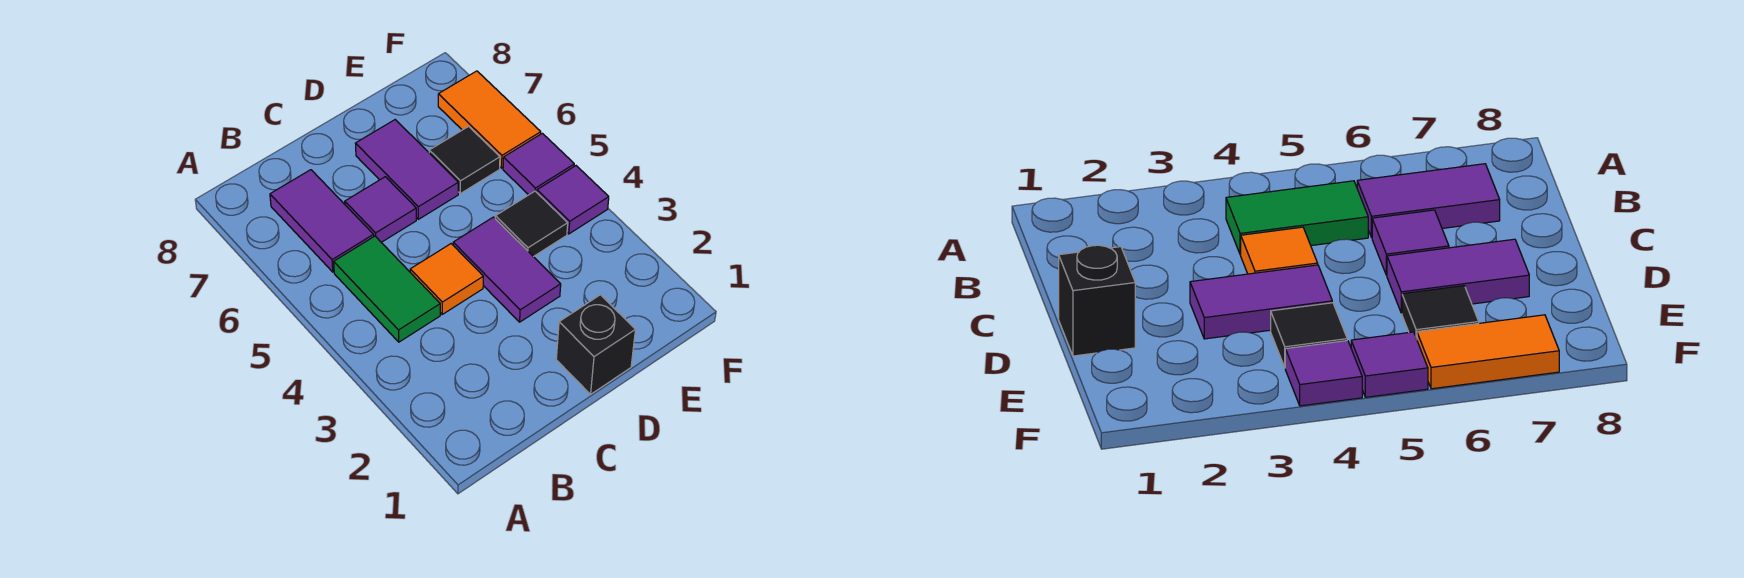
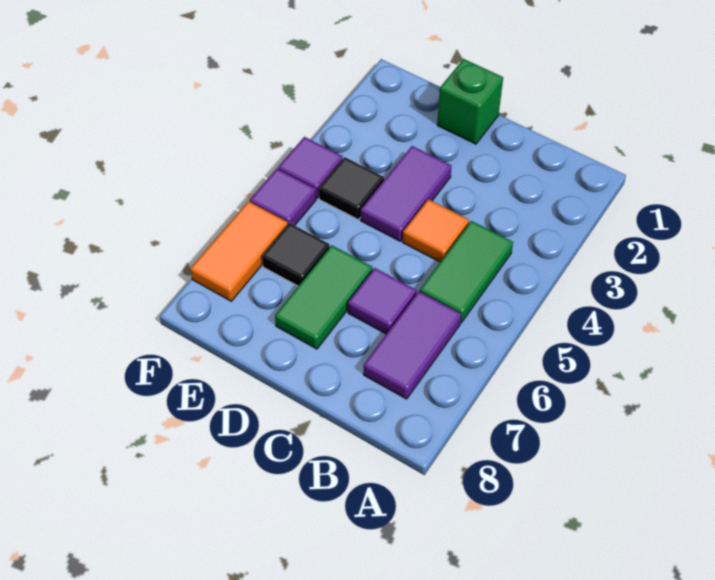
black brick D1 level 1 -> green brick D1 level 1
purple tile D6:D7 level 1 -> green tile D6:D7 level 1

